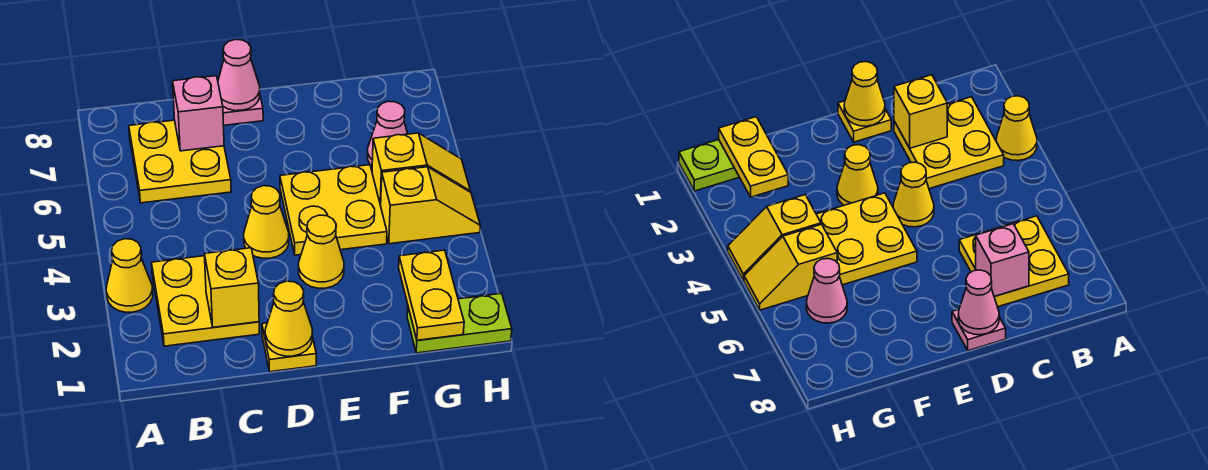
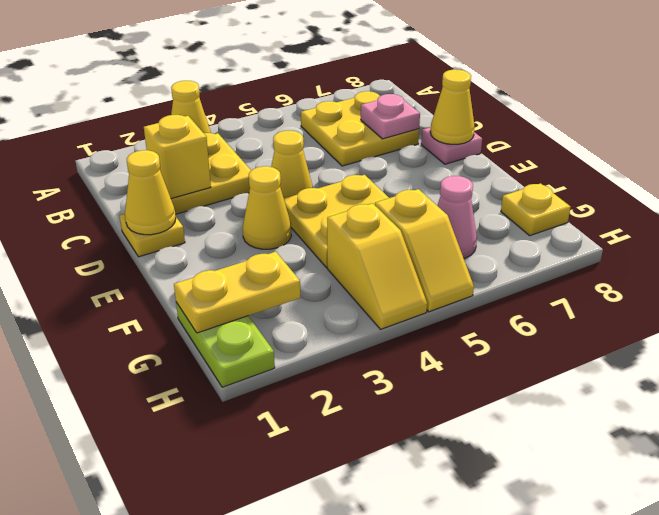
pink brick C7 level 2 -> pink plate C7 level 2
pink cone D8 level 2 -> yellow cone D8 level 2
none -> yellow plate G8 level 1

